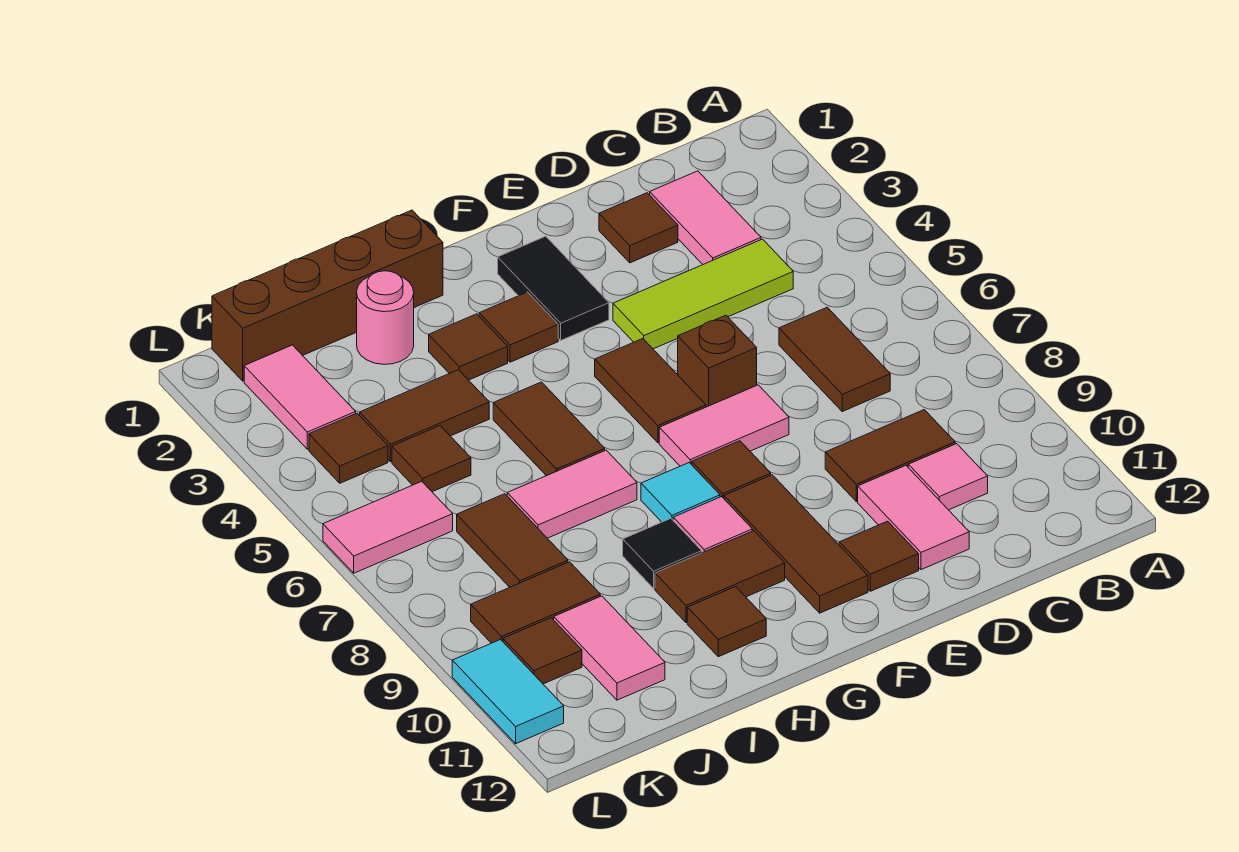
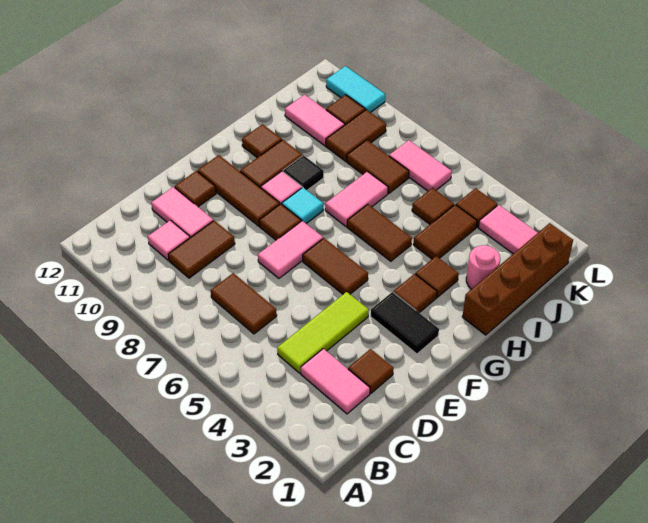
brown brick E6 level 1 -> none
pink tile K6:L6 level 1 -> pink tile K6:K7 level 1

